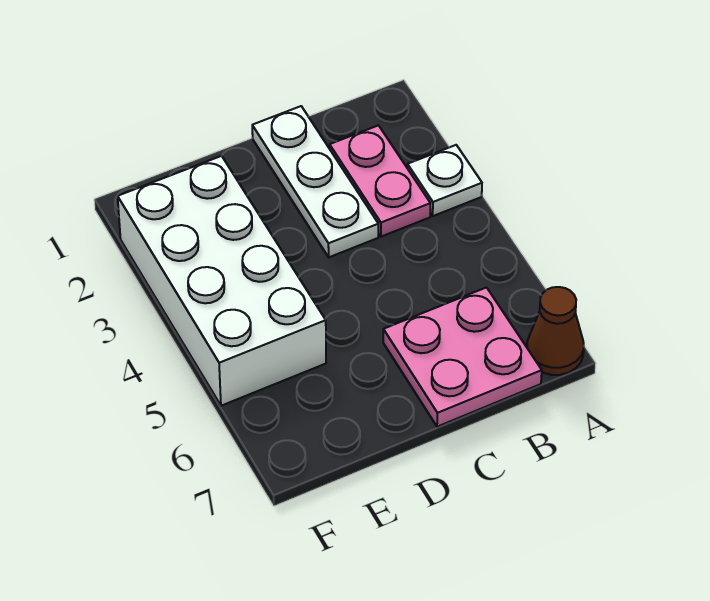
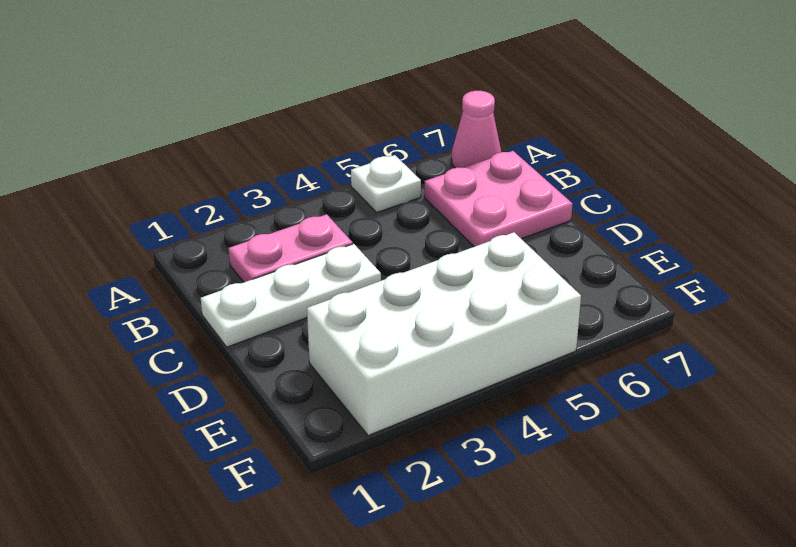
white plate A3 level 1 -> white plate A5 level 1
brown cone A7 level 1 -> pink cone A7 level 1

